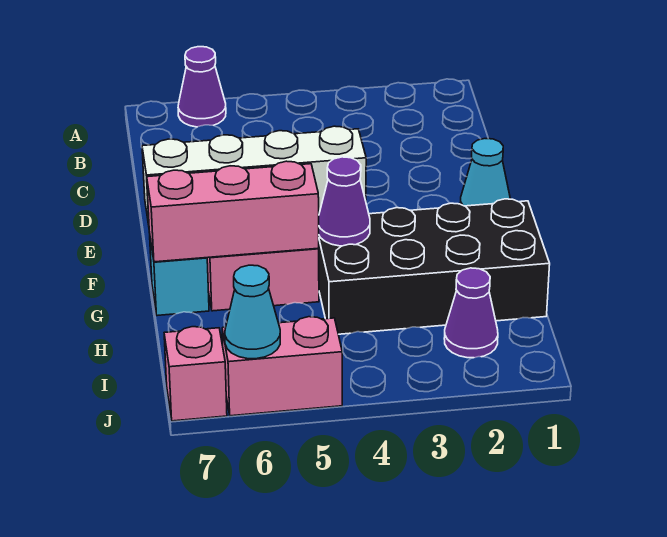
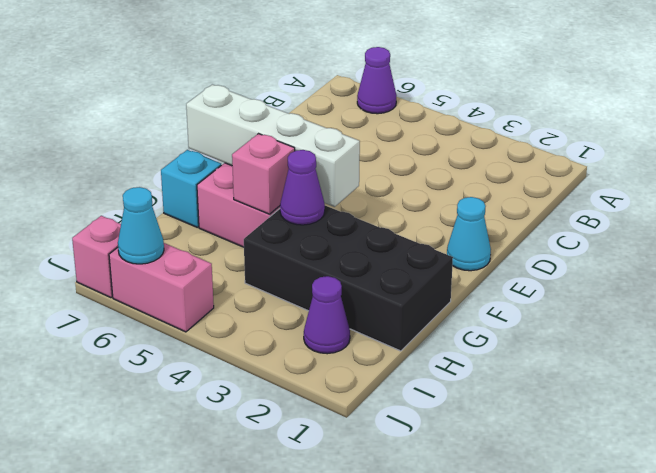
pink brick G5:G7 level 2 -> pink brick G5 level 2

